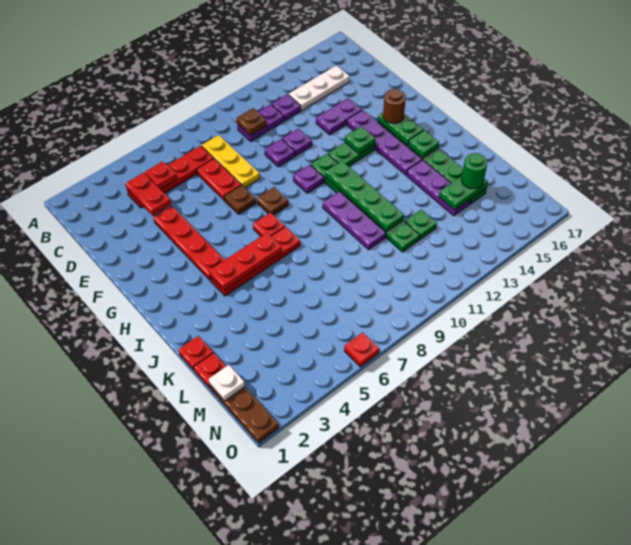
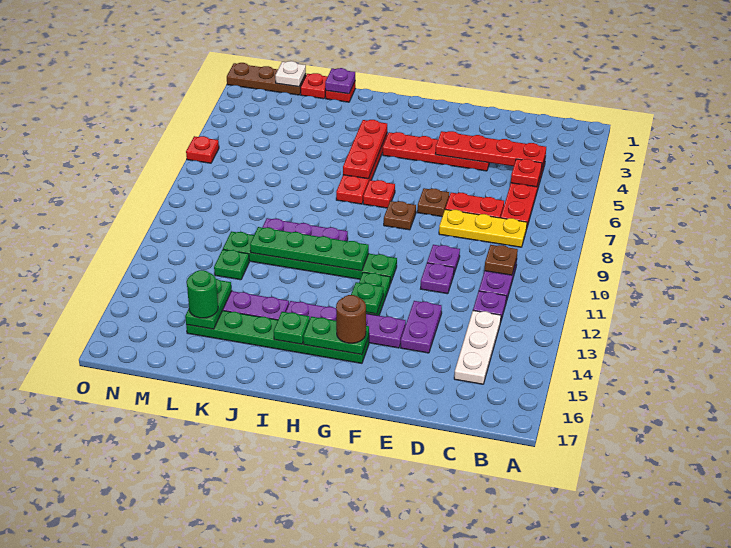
red plate C4:D4 level 2 -> red plate C4:F4 level 2
purple plate G10 level 1 -> purple plate K1 level 2

